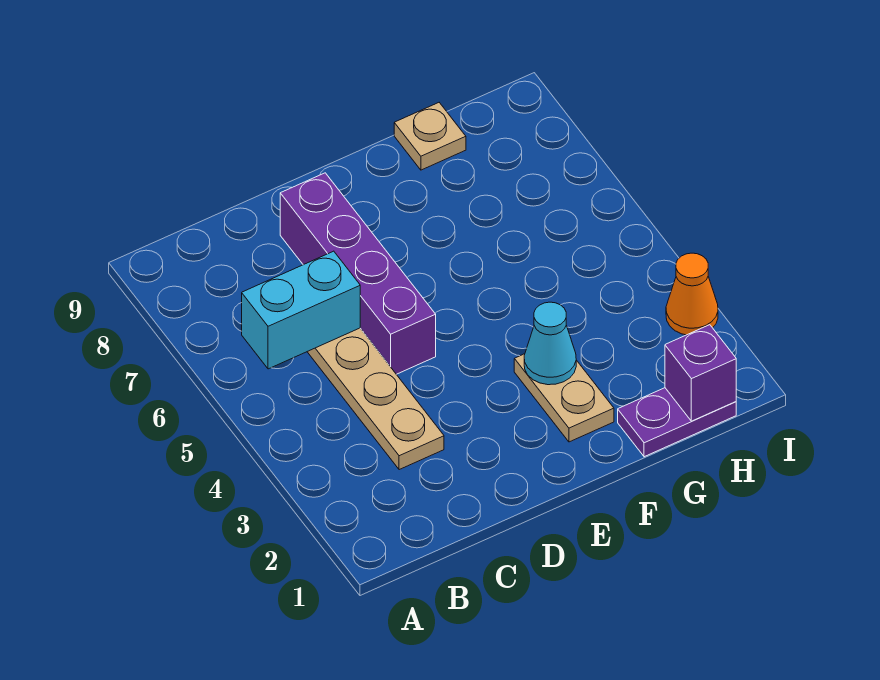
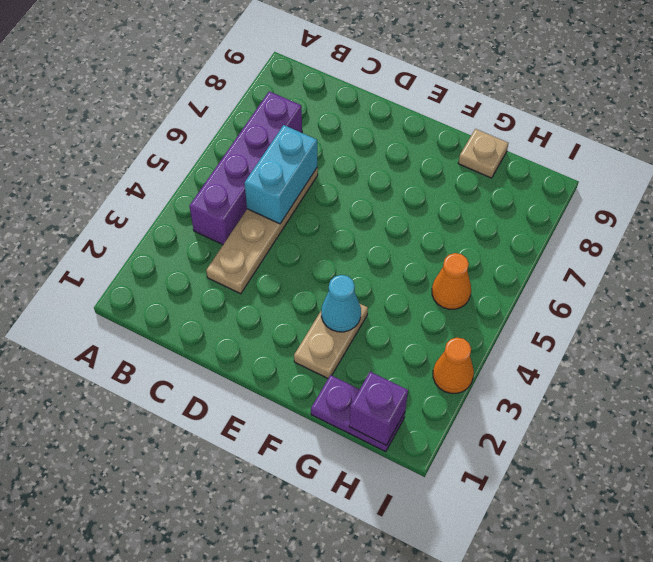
cyan brick B6:C6 level 2 -> cyan brick C5:C6 level 2
purple brick D5:D8 level 1 -> purple brick B4:B7 level 1
none -> orange cone H5 level 1

